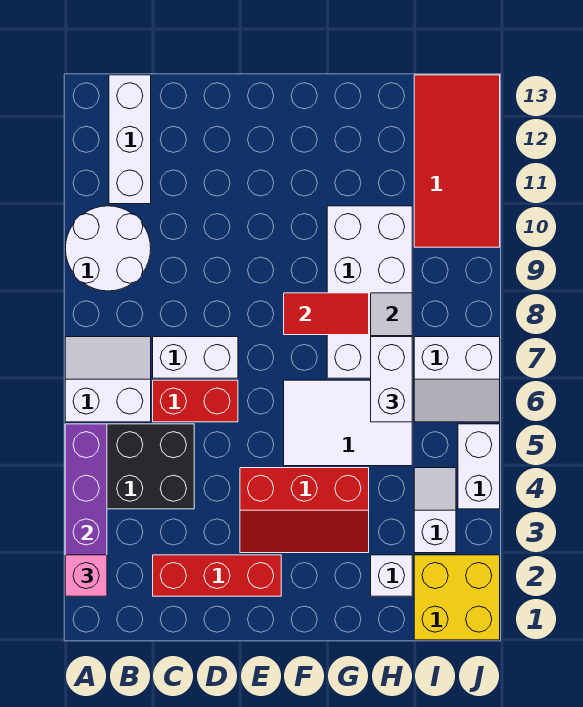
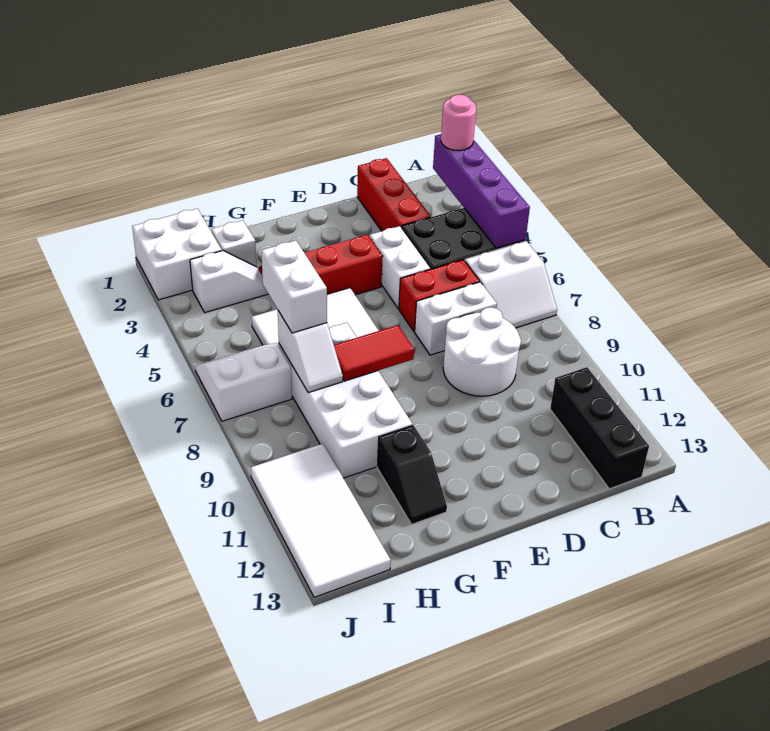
pink brick A2 level 3 -> pink round brick A2 level 3
white round brick A9:B10 level 1 -> white round brick C8:D9 level 1
white brick B11:B13 level 1 -> black brick B11:B13 level 1
red brick C2:E2 level 1 -> red brick C1:C3 level 1
none -> black slope G11:G12 level 1 top 11
yellow brick I1:J2 level 1 -> white brick I1:J2 level 1
white slope I3:I4 level 1 top 3 -> white slope H3:I3 level 1 top I
red tile I10:J13 level 1 -> white tile I10:J13 level 1
white brick J4:J5 level 1 -> white brick D4:D5 level 1

